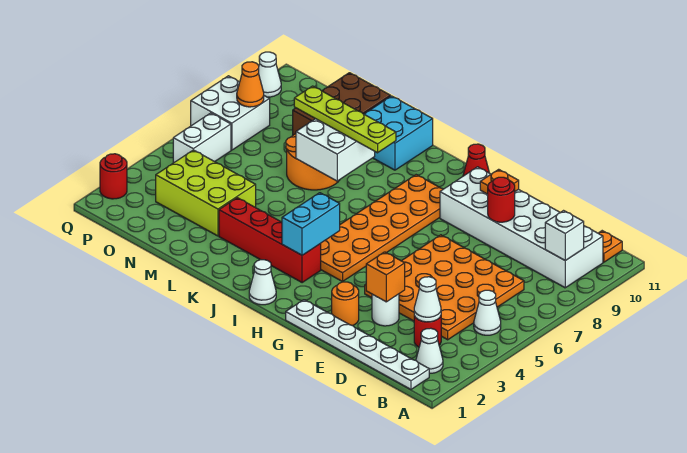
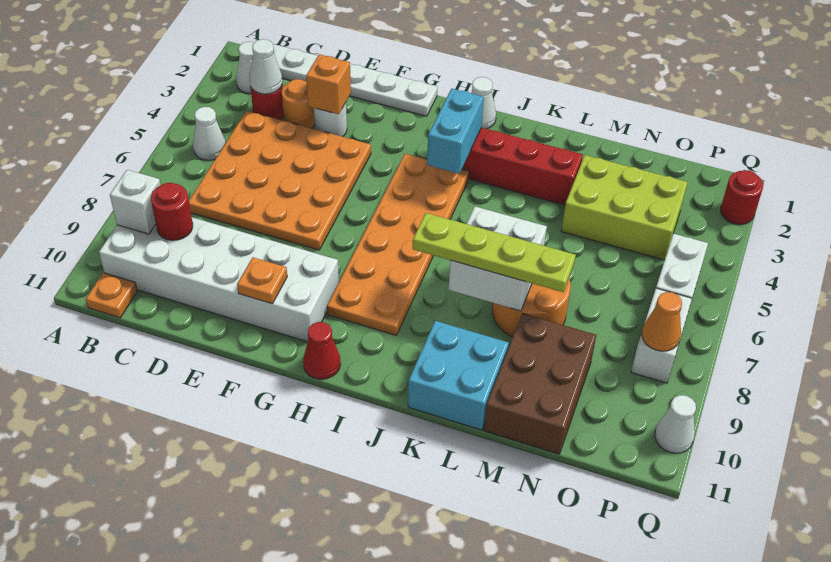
red round brick E9 level 2 -> red round brick C9 level 2
orange round brick F2 level 1 -> orange round brick D3 level 1
white brick P7:Q8 level 1 -> white brick P7:P8 level 1

